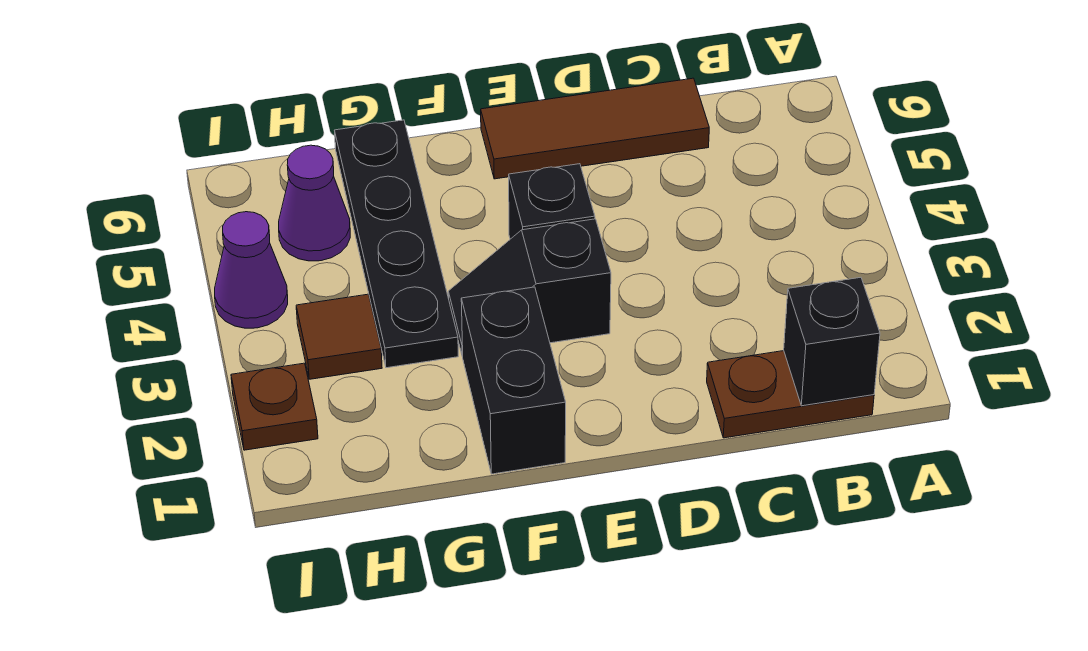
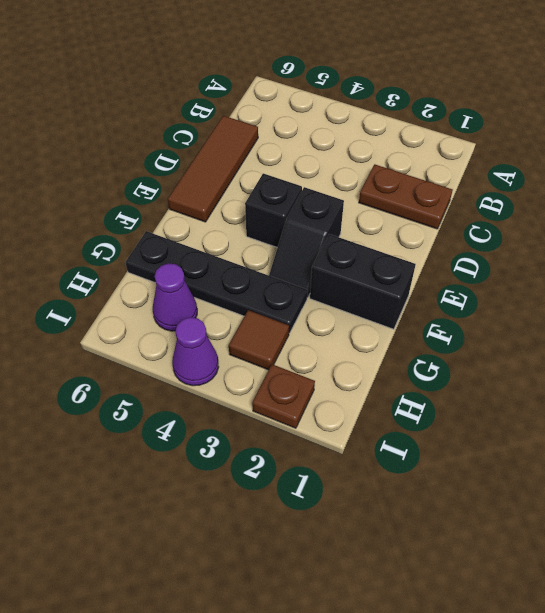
brown plate B1:C1 level 1 -> brown plate C1:C2 level 1
black brick B1 level 2 -> none

